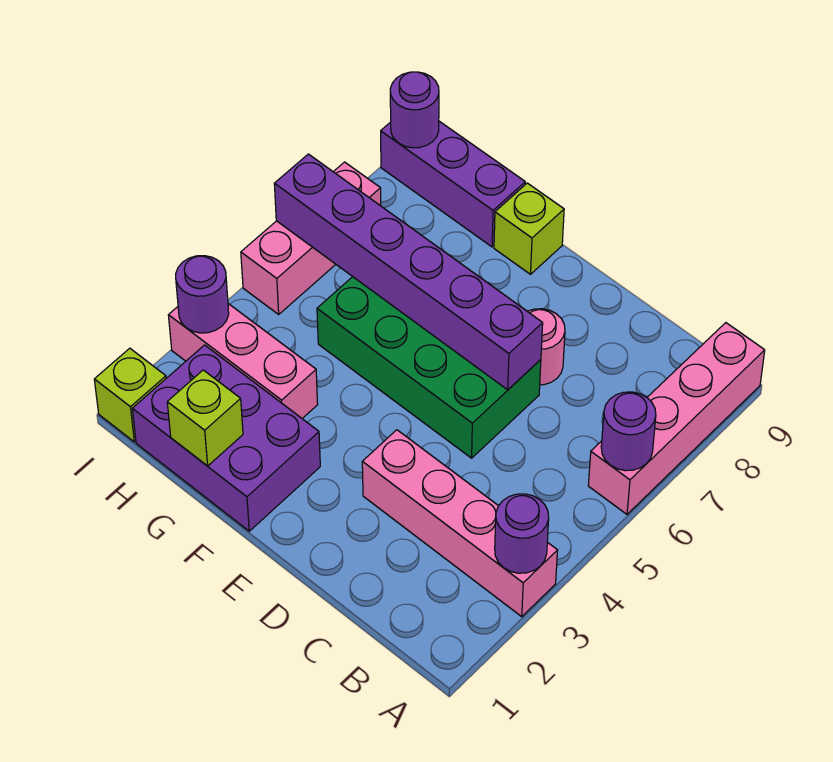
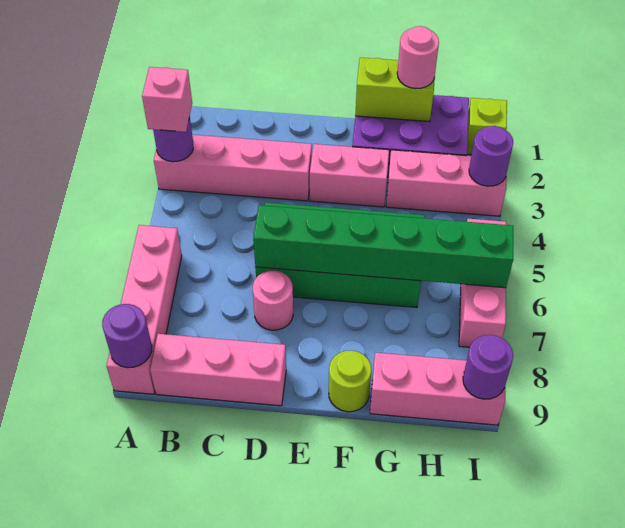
none -> pink brick A3 level 3
purple round brick A6 level 2 -> purple round brick A9 level 2
none -> pink brick B9:D9 level 1
purple brick D6:I6 level 2 -> green brick D6:I6 level 2
none -> pink brick E3:F3 level 1
lime brick F9 level 1 -> lime round brick F9 level 1
lime brick G1 level 2 -> lime brick F1:G1 level 2
none -> pink round brick G1 level 3
purple brick G9:I9 level 1 -> pink brick G9:I9 level 1

